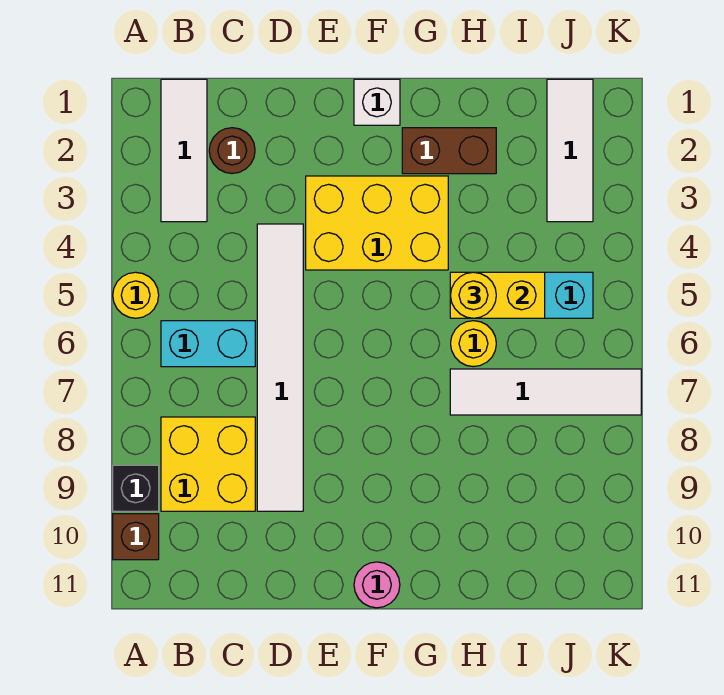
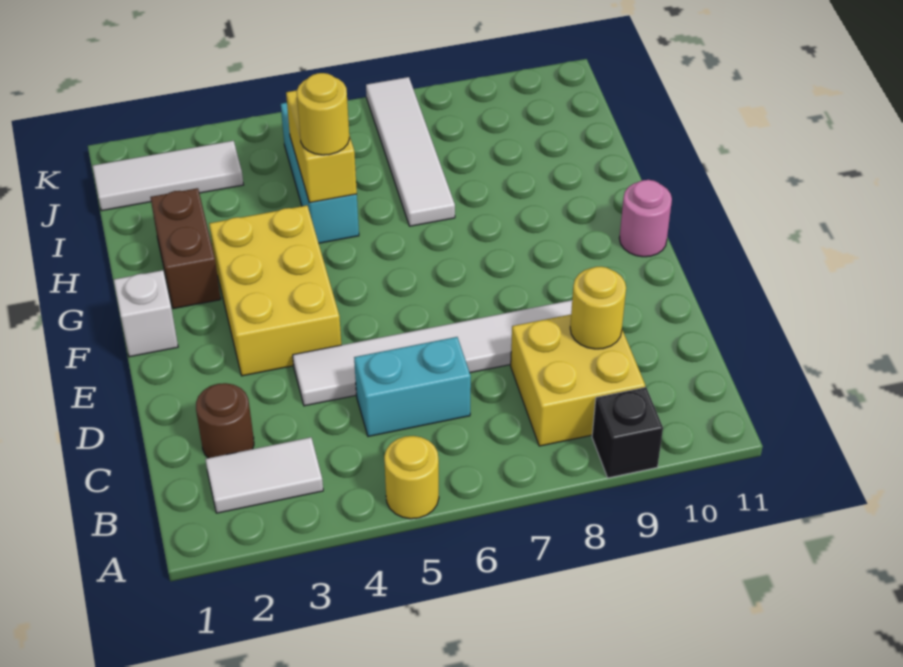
brown brick A10 level 1 -> none
white tile B1:B3 level 1 -> white tile B2:B3 level 1
cyan brick B6:C6 level 1 -> cyan brick C5:C6 level 1
yellow round brick H6 level 1 -> yellow round brick C9 level 2

